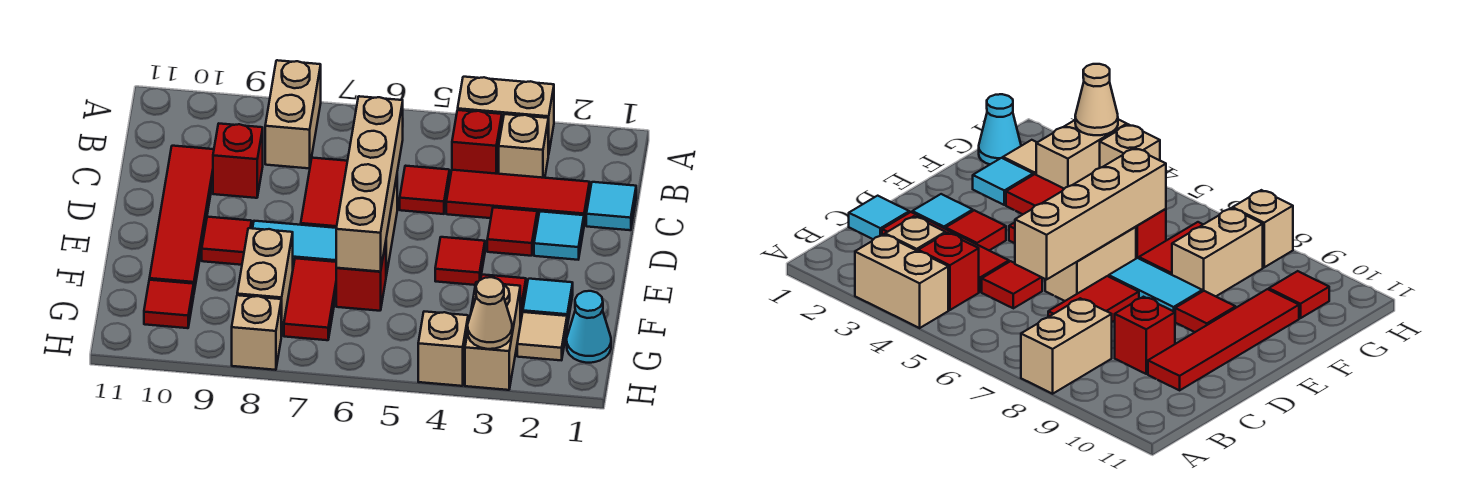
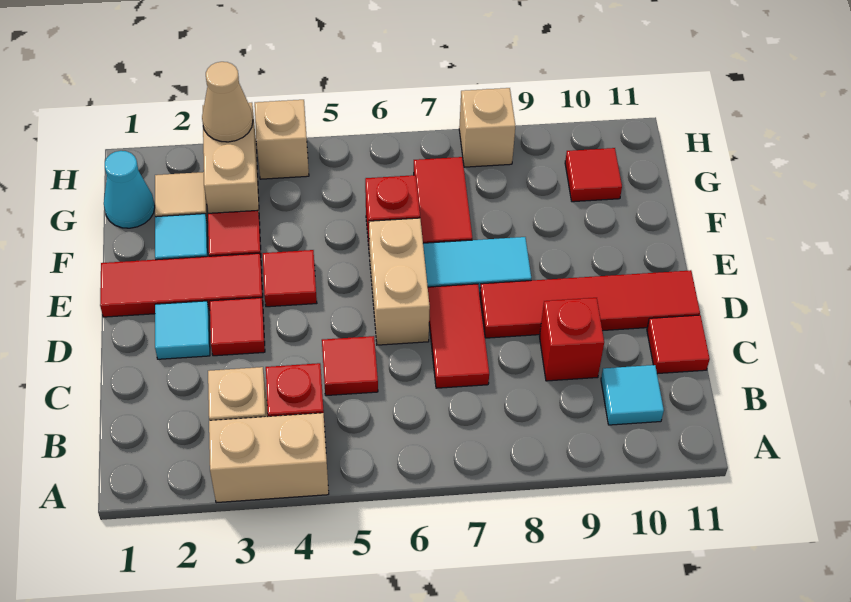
tan brick A8:B8 level 1 -> none
cyan tile C1 level 1 -> cyan tile B10 level 1
red tile C2:C4 level 1 -> red tile E1:E3 level 1
tan brick C6:F6 level 2 -> none
red tile C10:F10 level 1 -> red tile D8:D11 level 1
red tile E9 level 1 -> red tile C11 level 1
tan brick F8:G8 level 1 -> none

